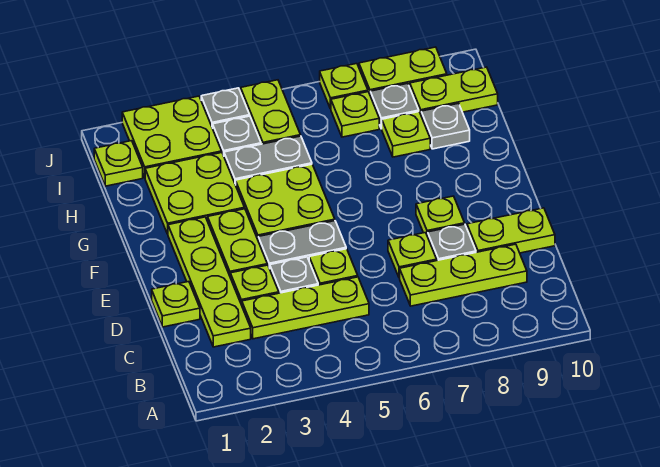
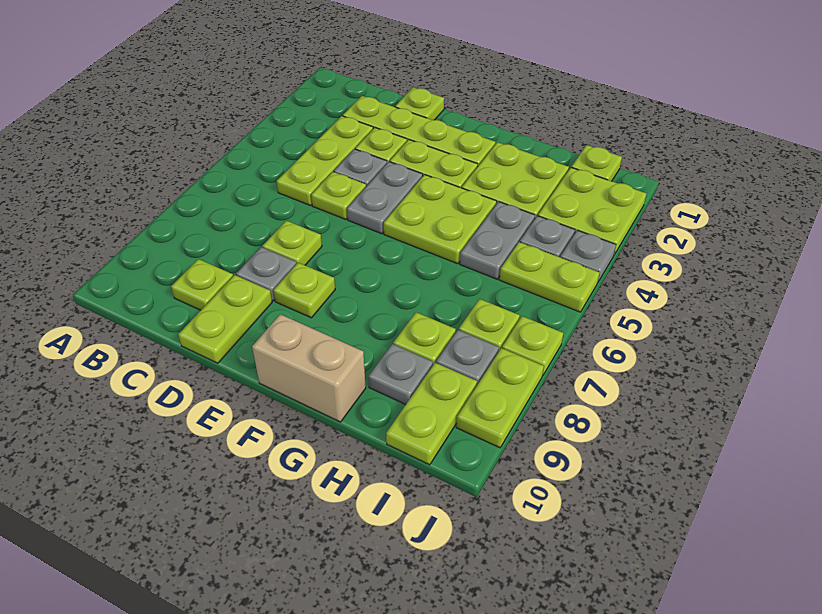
lime plate C7:C9 level 1 -> lime plate C9 level 1
none -> tan brick F10:G10 level 1

